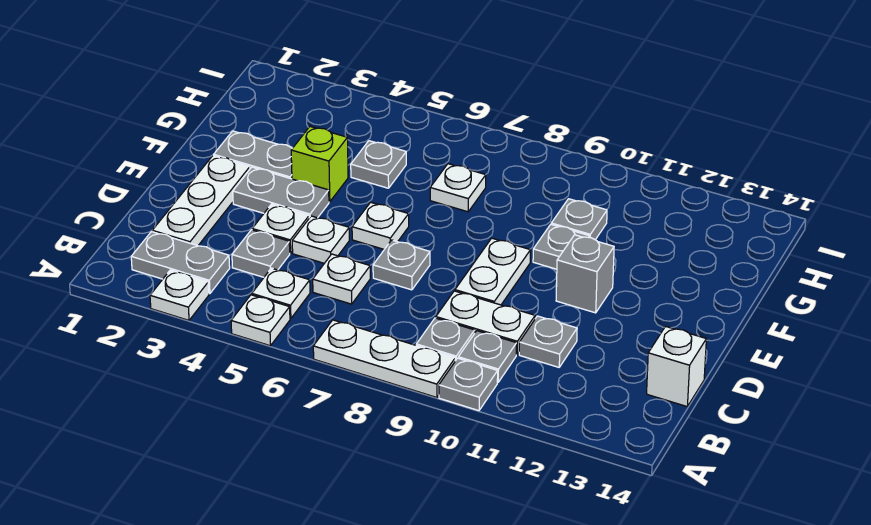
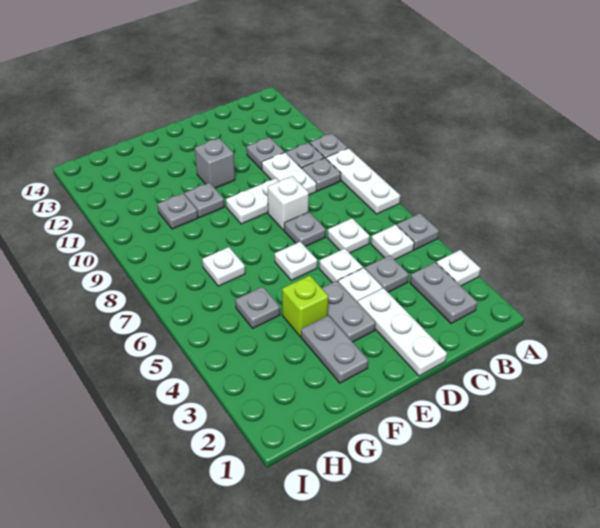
white plate A5 level 1 -> grey plate A5 level 1
white plate C2:E2 level 1 -> white plate D1:D3 level 1
white brick C14 level 1 -> white brick D8 level 1

